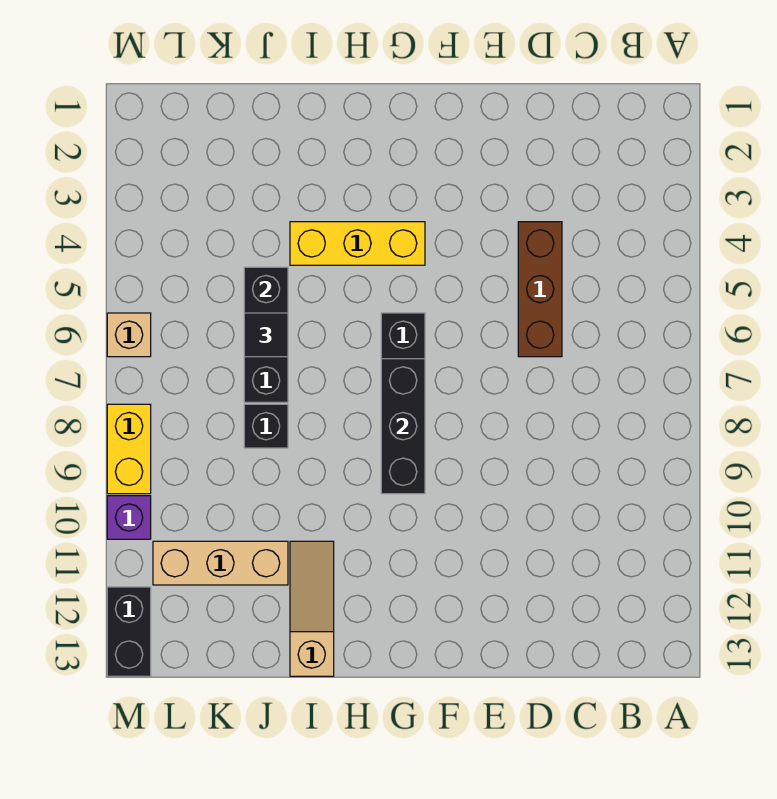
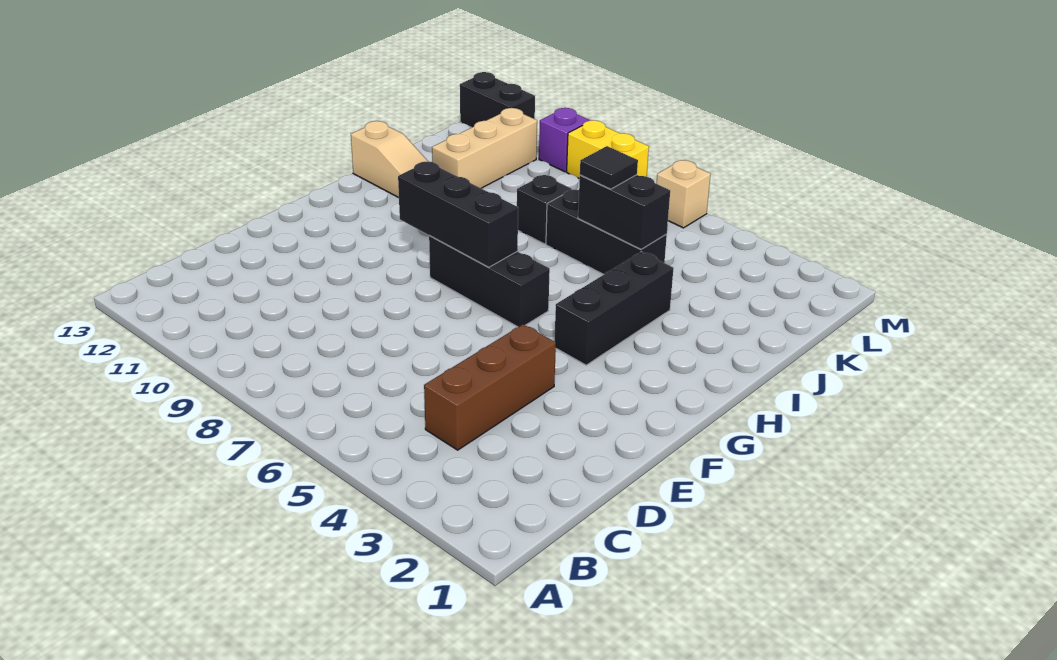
brown brick D4:D6 level 1 -> brown brick C4:E4 level 1
yellow brick G4:I4 level 1 -> black brick G4:I4 level 1

